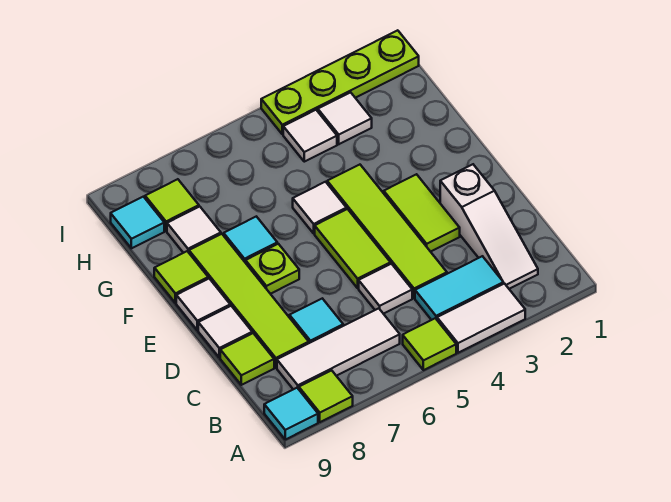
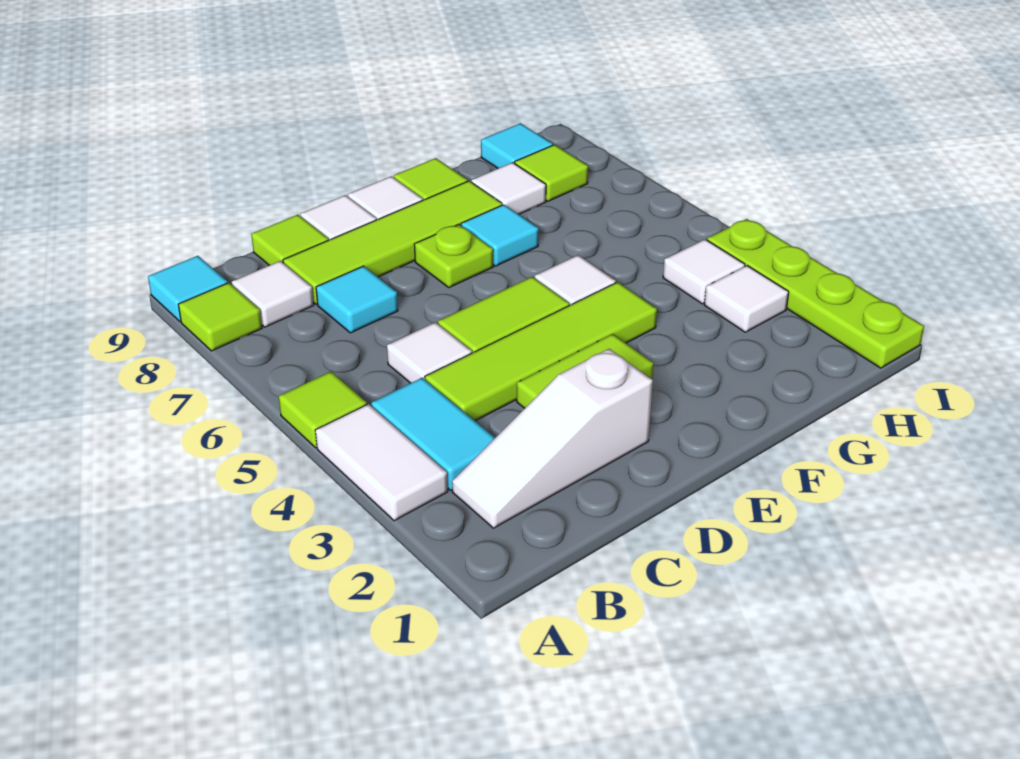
white tile B6:B8 level 1 -> white tile B8 level 1

